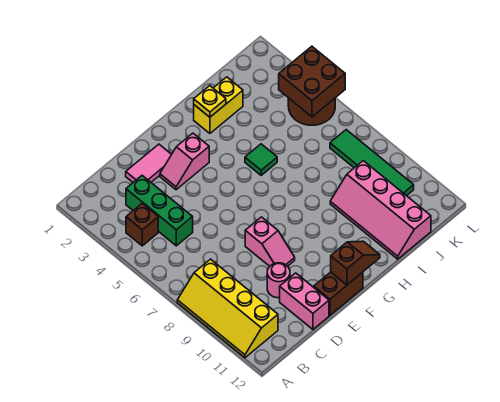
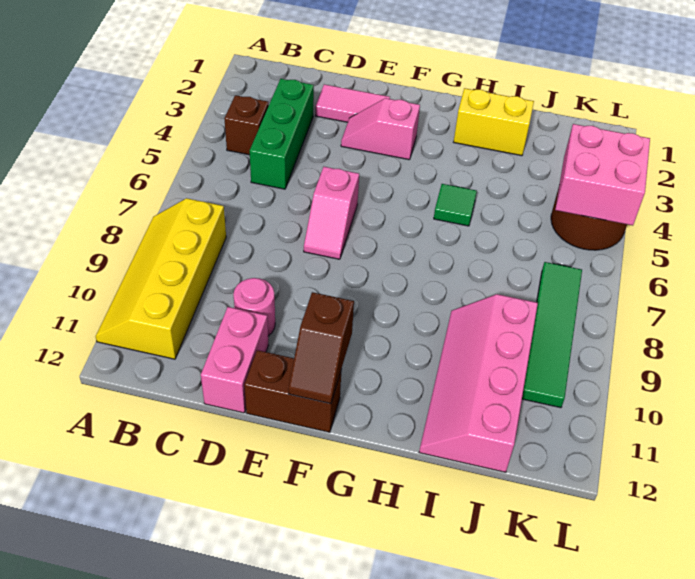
pink slope E8:E9 level 1 top 8 -> pink slope E6:E7 level 1 top 6
brown slope F12:G12 level 2 top F -> brown slope F11:F12 level 2 top 11
yellow plate H2 level 2 -> none
brown brick K4:L5 level 2 -> pink brick K4:L5 level 2

